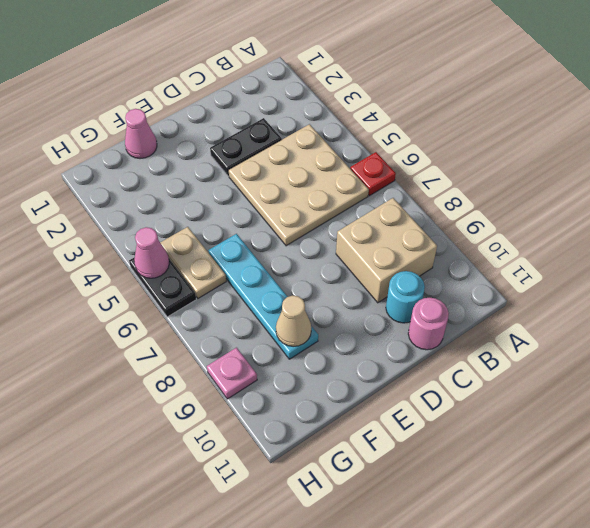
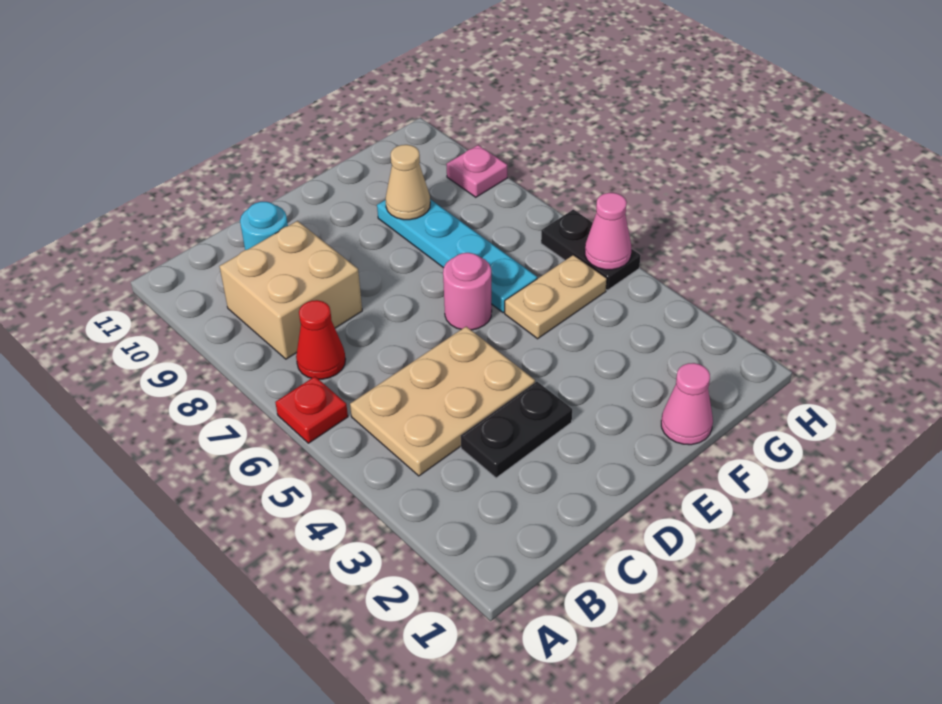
tan plate B4:D6 level 1 -> tan plate B4:D5 level 1
none -> red cone B7 level 1
pink round brick C11 level 1 -> pink round brick E6 level 1
tan plate G5:G6 level 1 -> tan plate F5:G5 level 1

